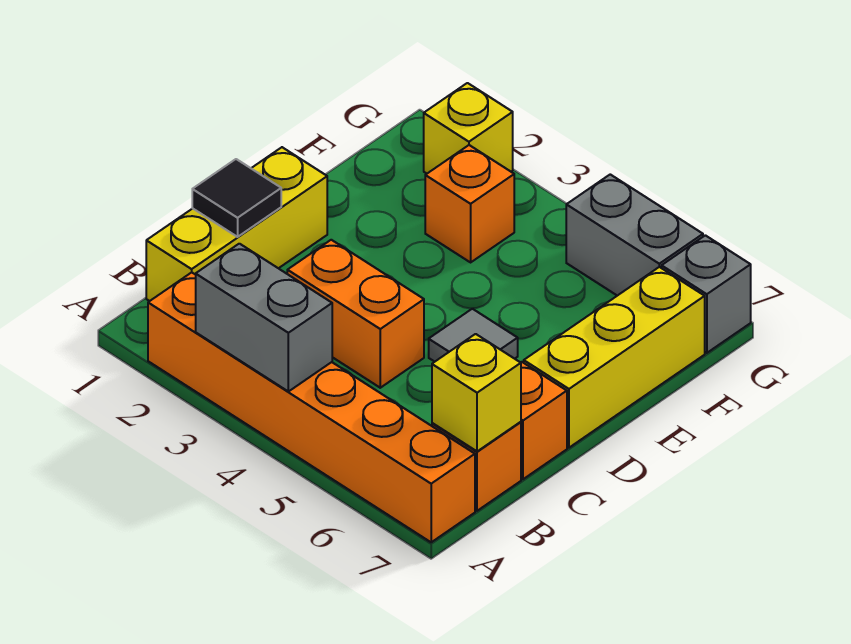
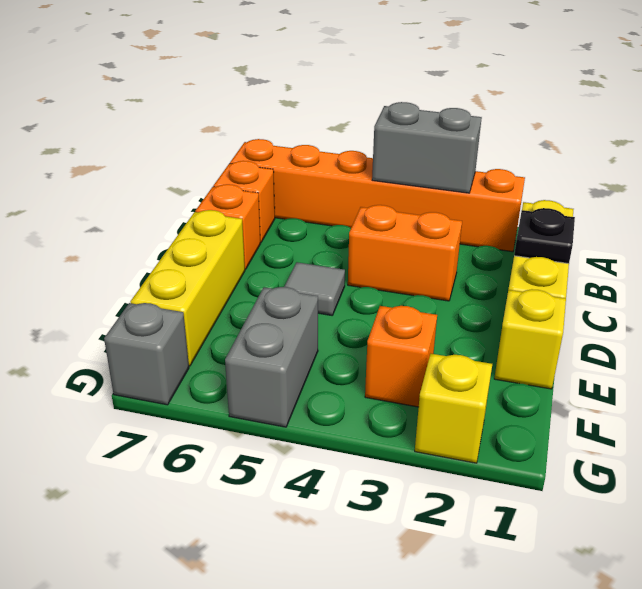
yellow brick B7 level 2 -> yellow brick E1 level 1
black tile C1 level 2 -> black plate C1 level 2
grey brick G5:G6 level 1 -> grey brick F5:G5 level 1

